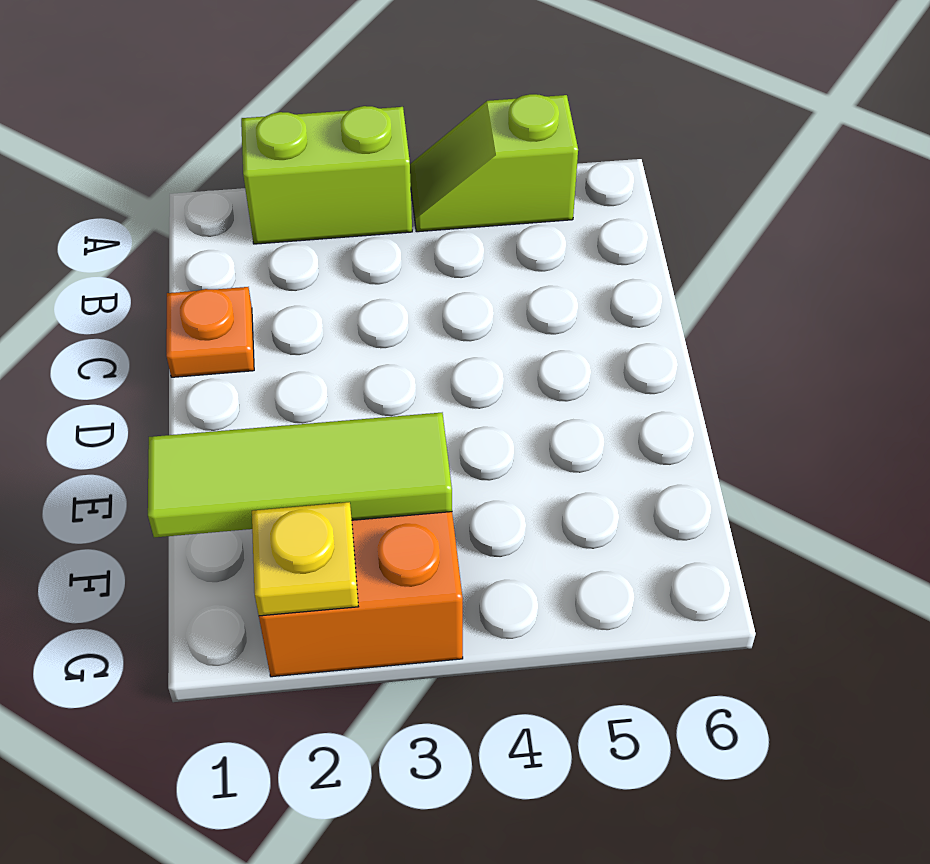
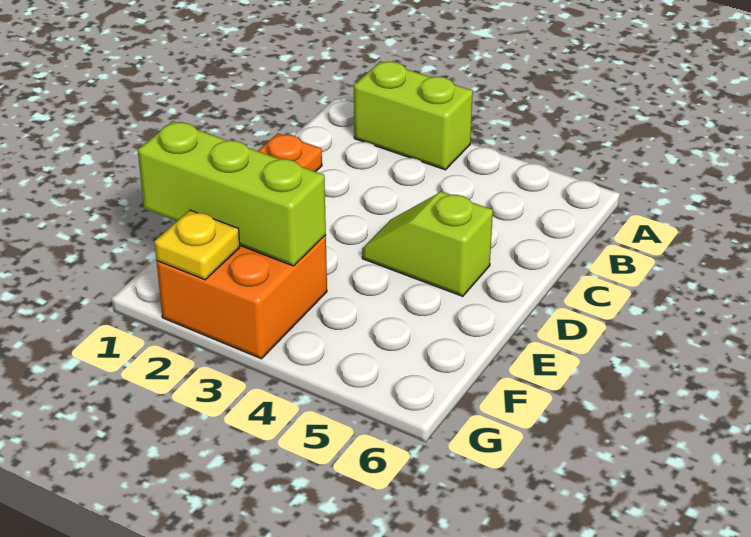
lime slope A4:A5 level 1 top 5 -> lime slope D4:D5 level 1 top 5
lime tile F1:F3 level 2 -> lime brick F1:F3 level 2

